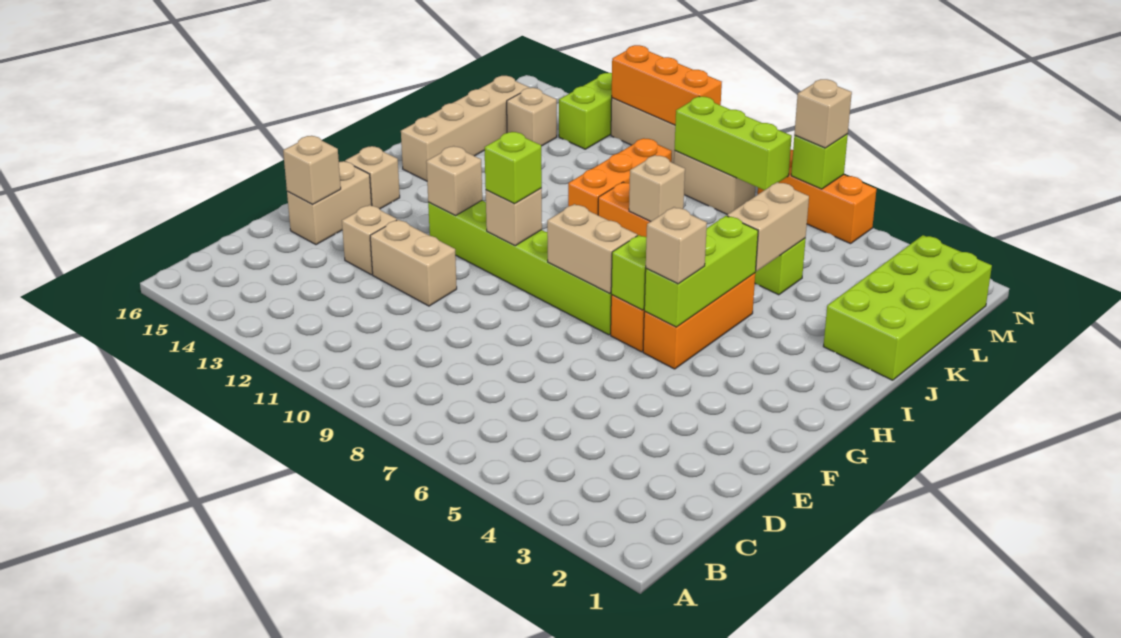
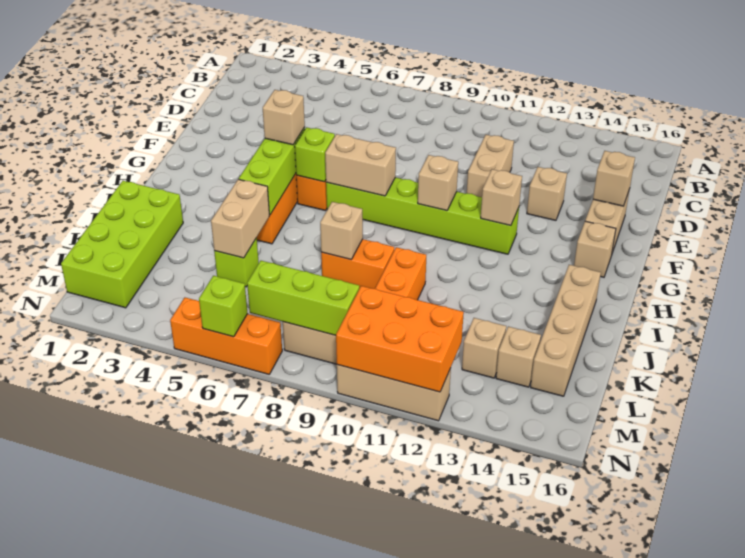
tan brick E11:E12 level 1 -> tan brick D11:E11 level 1
lime brick G10 level 3 -> none
lime brick M13:N13 level 1 -> none
tan brick N6 level 3 -> tan brick L13 level 1
orange brick N10:N12 level 2 -> orange brick M10:N12 level 2

